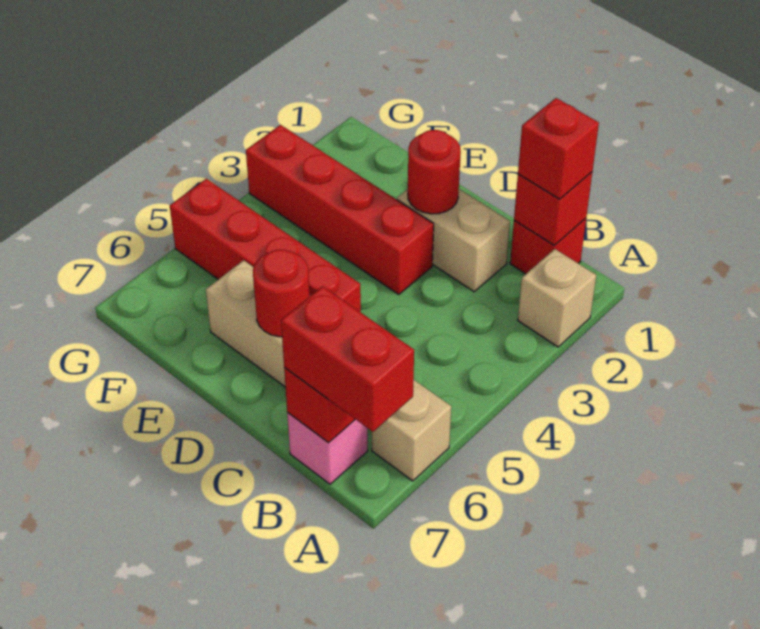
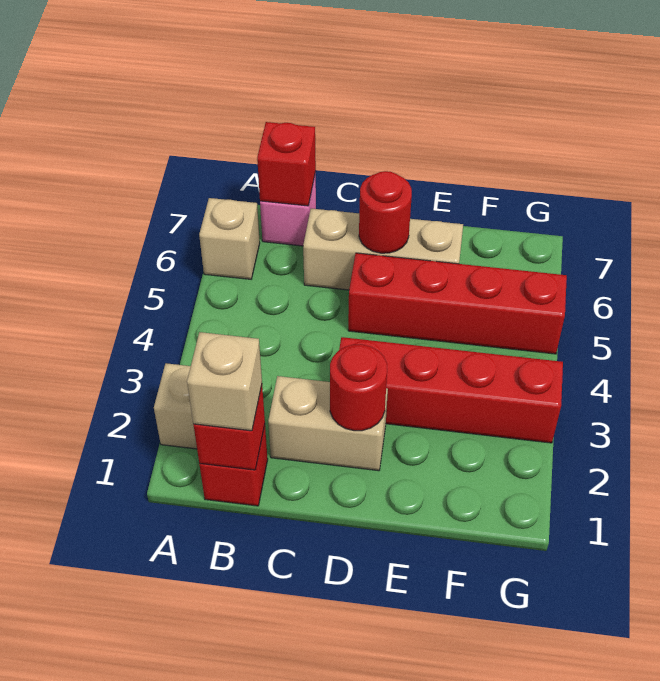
red brick A7:B7 level 3 -> none
red brick B1 level 3 -> tan brick B1 level 3

